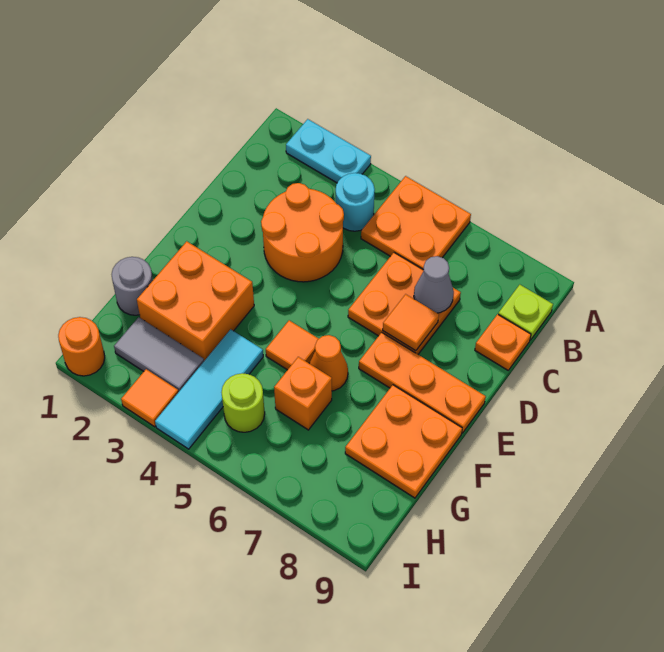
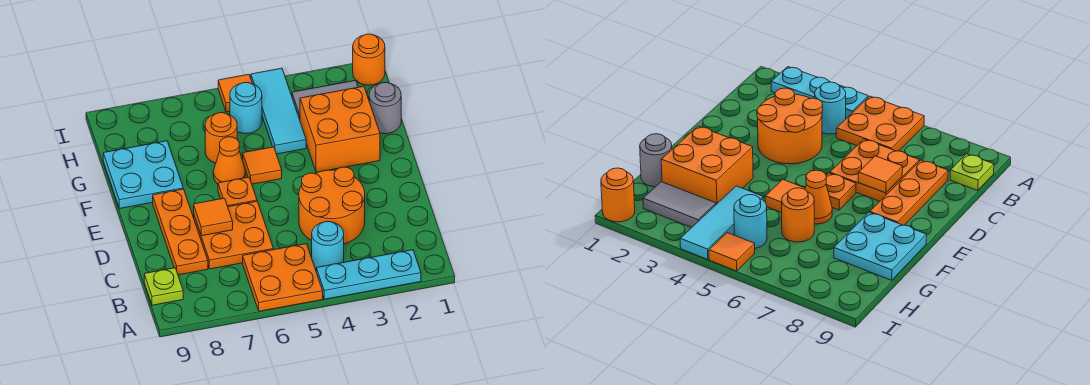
cyan plate A2:A3 level 1 -> cyan plate A2:A4 level 1
grey cone C7 level 2 -> none
orange plate C9 level 1 -> orange plate E6 level 1
orange plate E7:E9 level 1 -> orange plate C8:E8 level 1
orange plate F8:G9 level 1 -> cyan plate F8:G9 level 1
orange brick G6 level 1 -> orange round brick G6 level 1
lime round brick H5 level 1 -> cyan round brick H5 level 1
orange tile I3 level 1 -> orange tile I5 level 1

